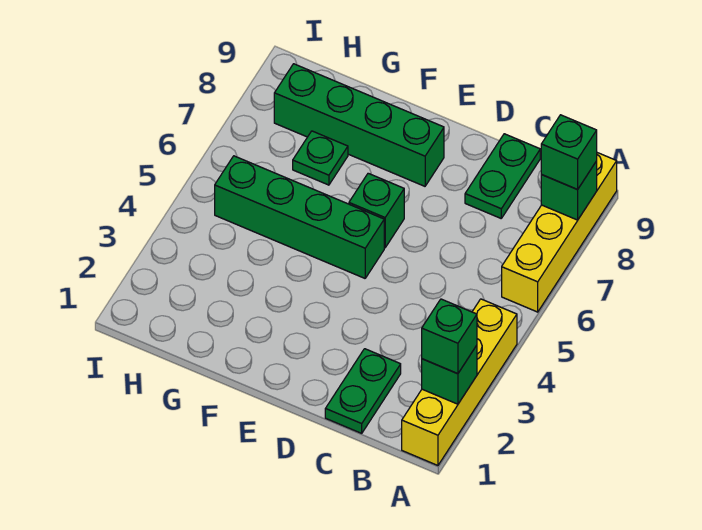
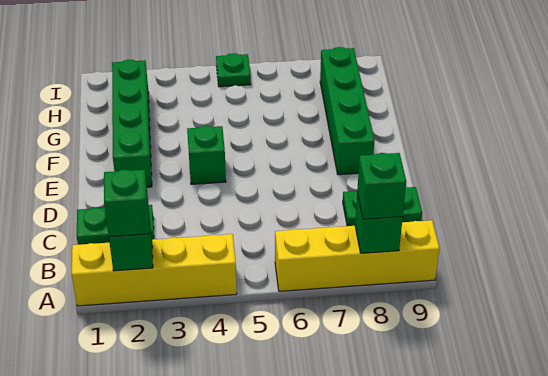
green brick E5:H5 level 1 -> green brick E2:H2 level 1
green brick E6 level 1 -> green brick E4 level 1
green plate G7 level 1 -> green plate I5 level 1

